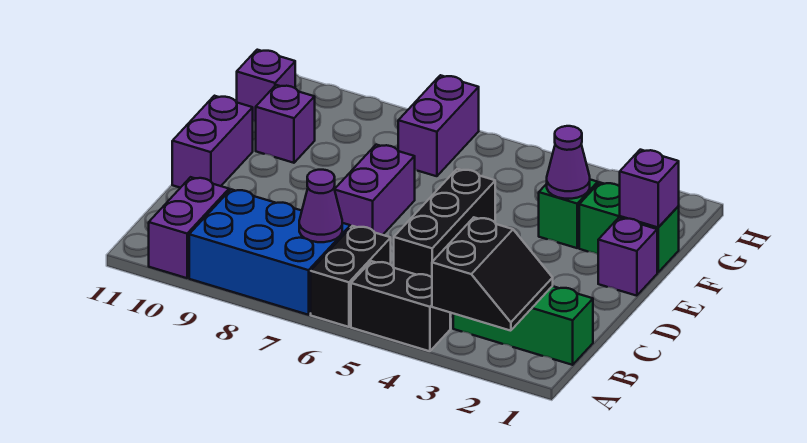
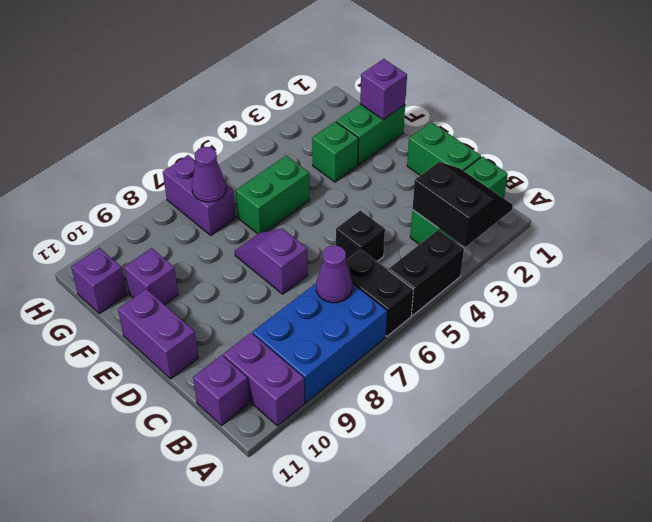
none -> green brick C1:D1 level 1
black brick C5:E5 level 1 -> black brick C5 level 1
purple brick D7:E7 level 1 -> purple slope D7:E7 level 1 top D
purple brick E1 level 1 -> purple brick B11 level 1
purple cone F3 level 2 -> purple cone G7 level 2
none -> green brick F5:F6 level 1

